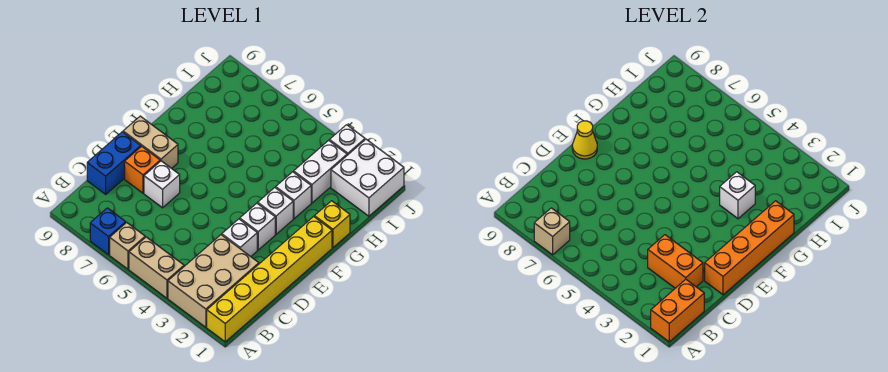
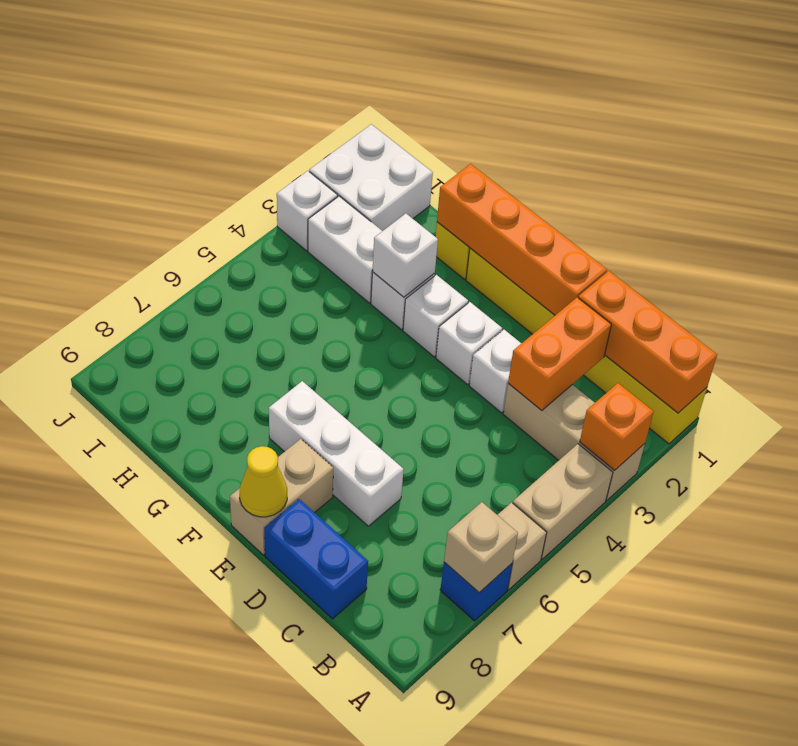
orange brick A1:B1 level 2 -> orange brick A1:C1 level 2
tan brick A2:C3 level 1 -> tan brick A3:C3 level 1
white brick D7 level 1 -> white brick D7:F7 level 1
orange brick D8 level 1 -> orange brick A3 level 2

